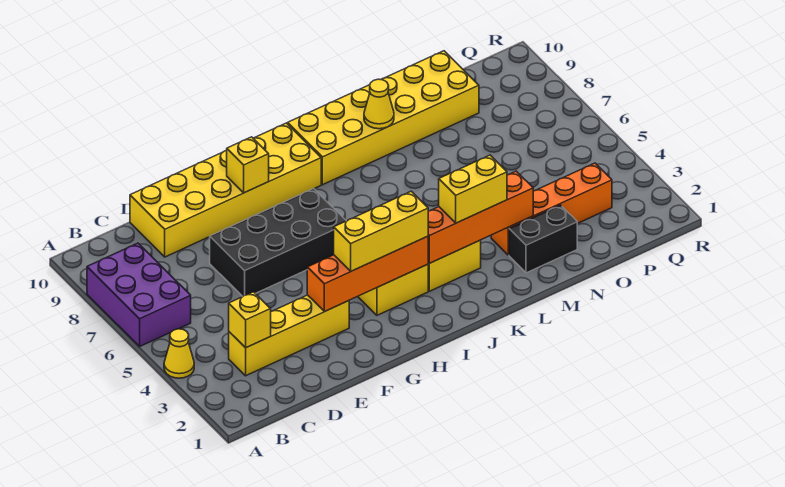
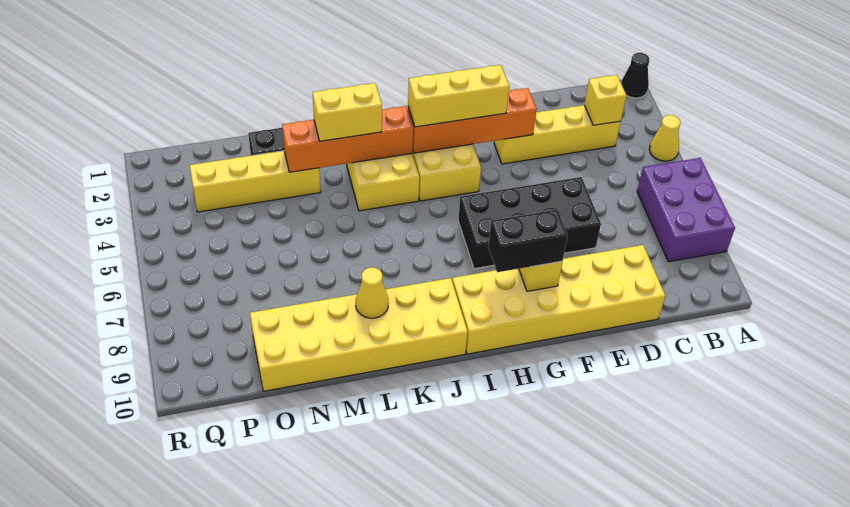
none -> black cone A1 level 1
none -> black brick G9:H9 level 3
orange brick M3:P3 level 1 -> yellow brick M3:P3 level 1

